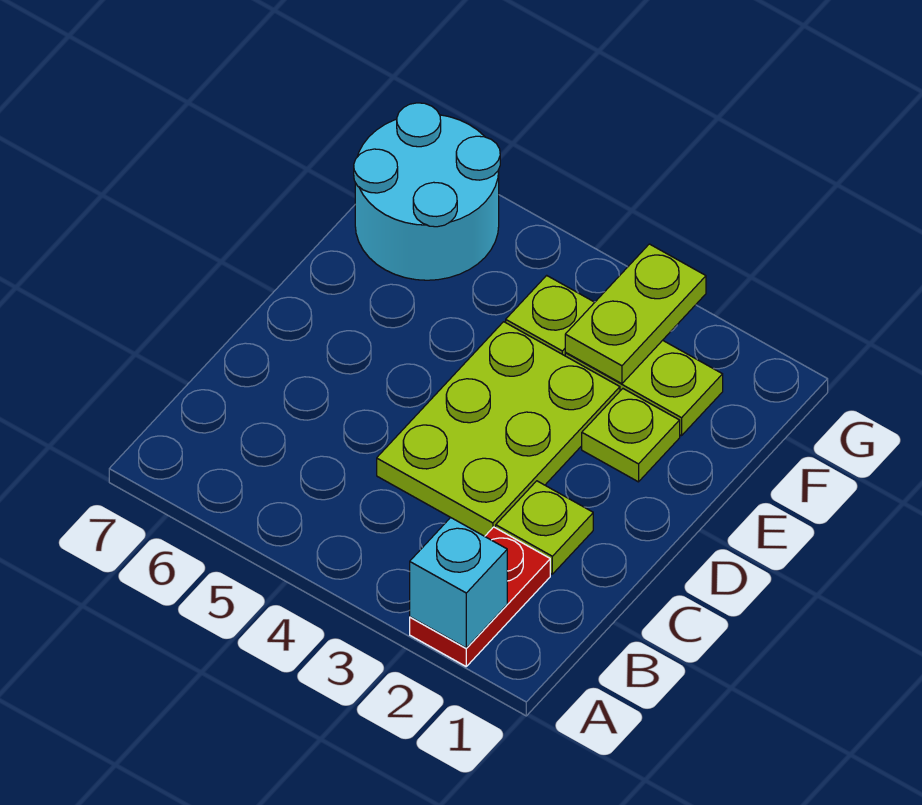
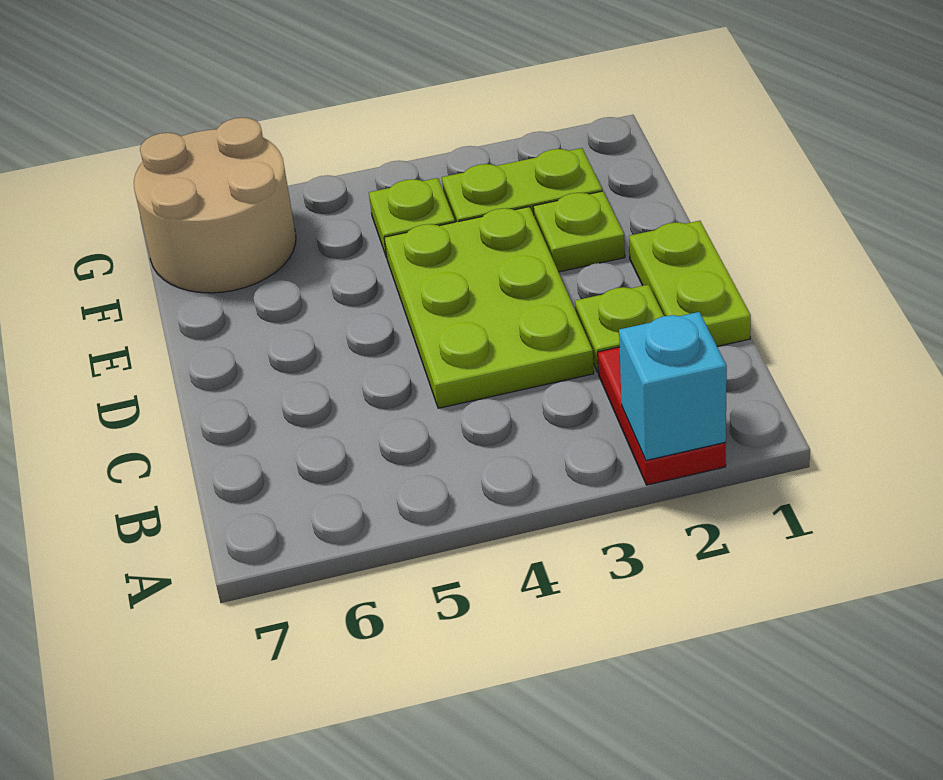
lime plate F3:G3 level 2 -> lime plate C1:D1 level 1
cyan round brick F6:G7 level 1 -> tan round brick F6:G7 level 1

